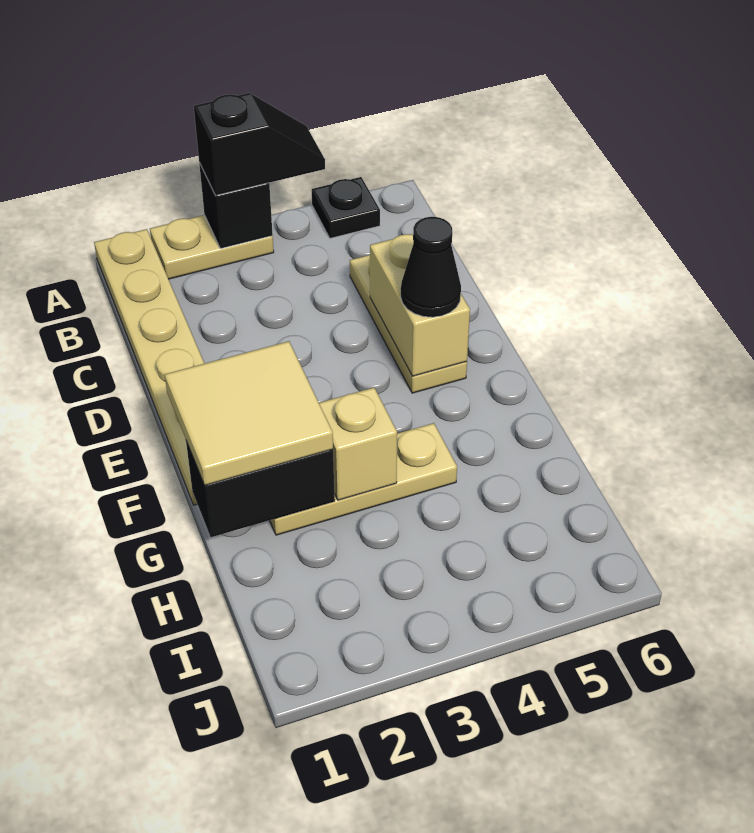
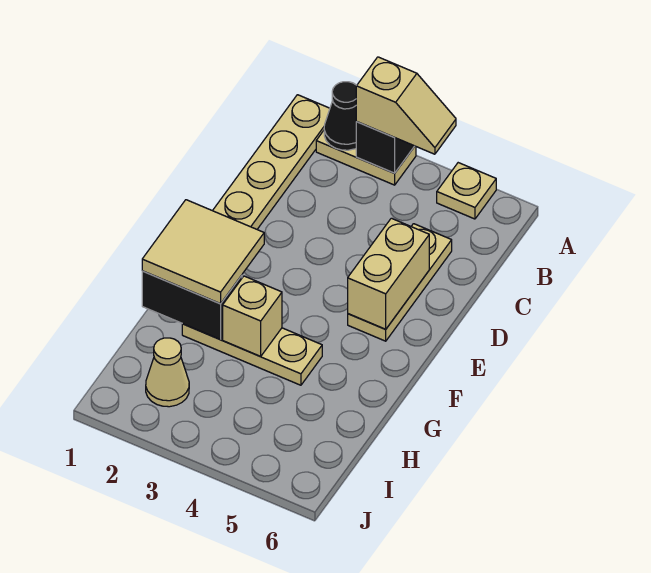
black slope A3:A4 level 3 top 3 -> tan slope A3:A4 level 3 top 3
black plate A5 level 1 -> tan plate A5 level 1
black cone E5 level 3 -> black cone A2 level 2
none -> tan cone I2 level 1

